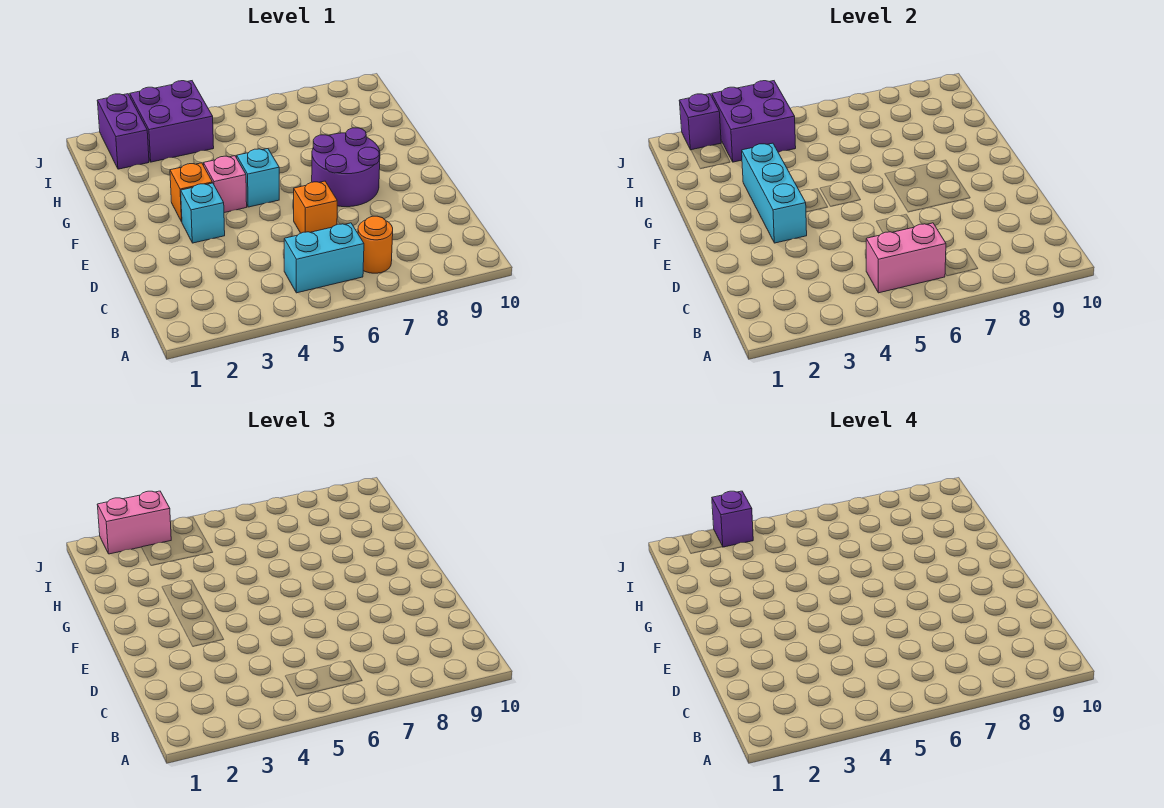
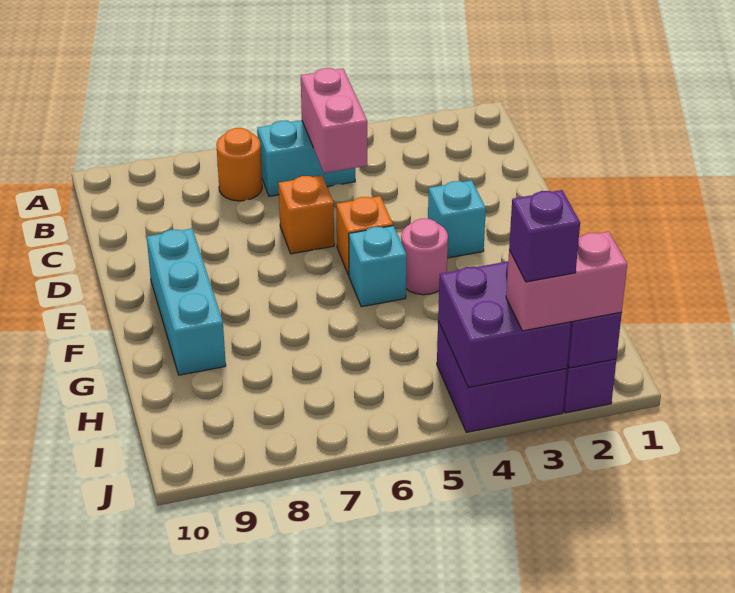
pink brick B5:B6 level 2 -> pink brick B5:C5 level 2
cyan brick E3:G3 level 2 -> cyan brick E9:G9 level 1
purple round brick E7:F8 level 1 -> none
orange brick F3 level 1 -> orange brick E5 level 1
pink brick F4 level 1 -> pink round brick F4 level 1

